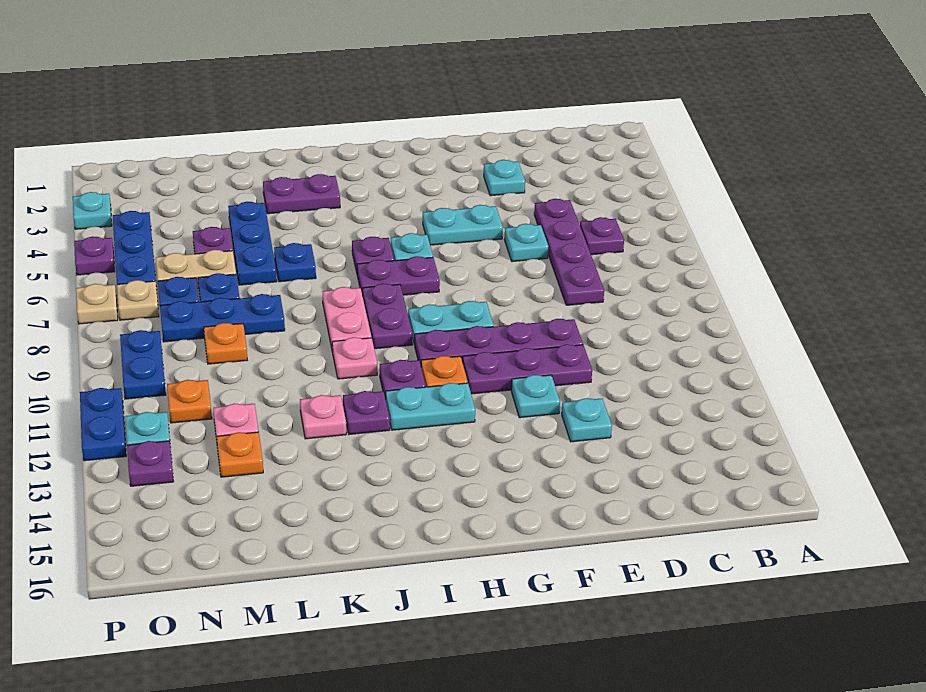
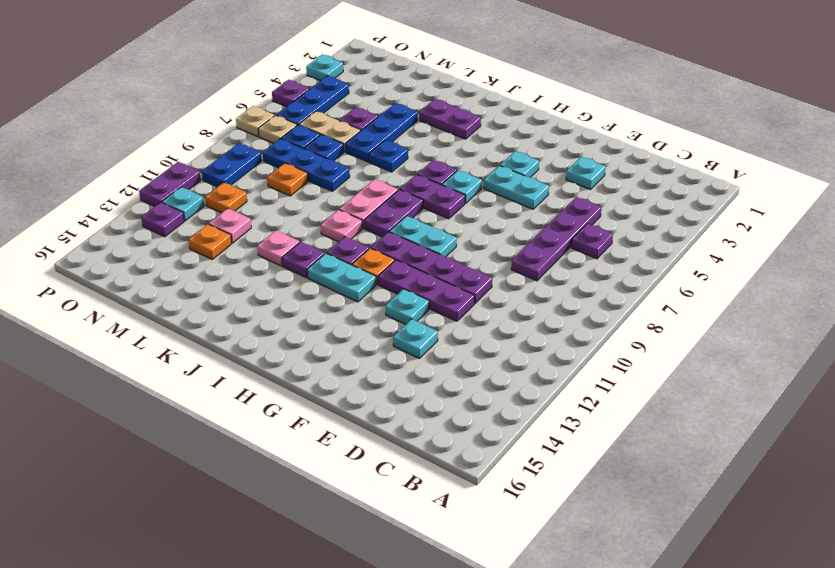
cyan plate E6 level 1 -> cyan plate G4 level 1
blue plate P11:P12 level 1 -> purple plate P11:P12 level 1

